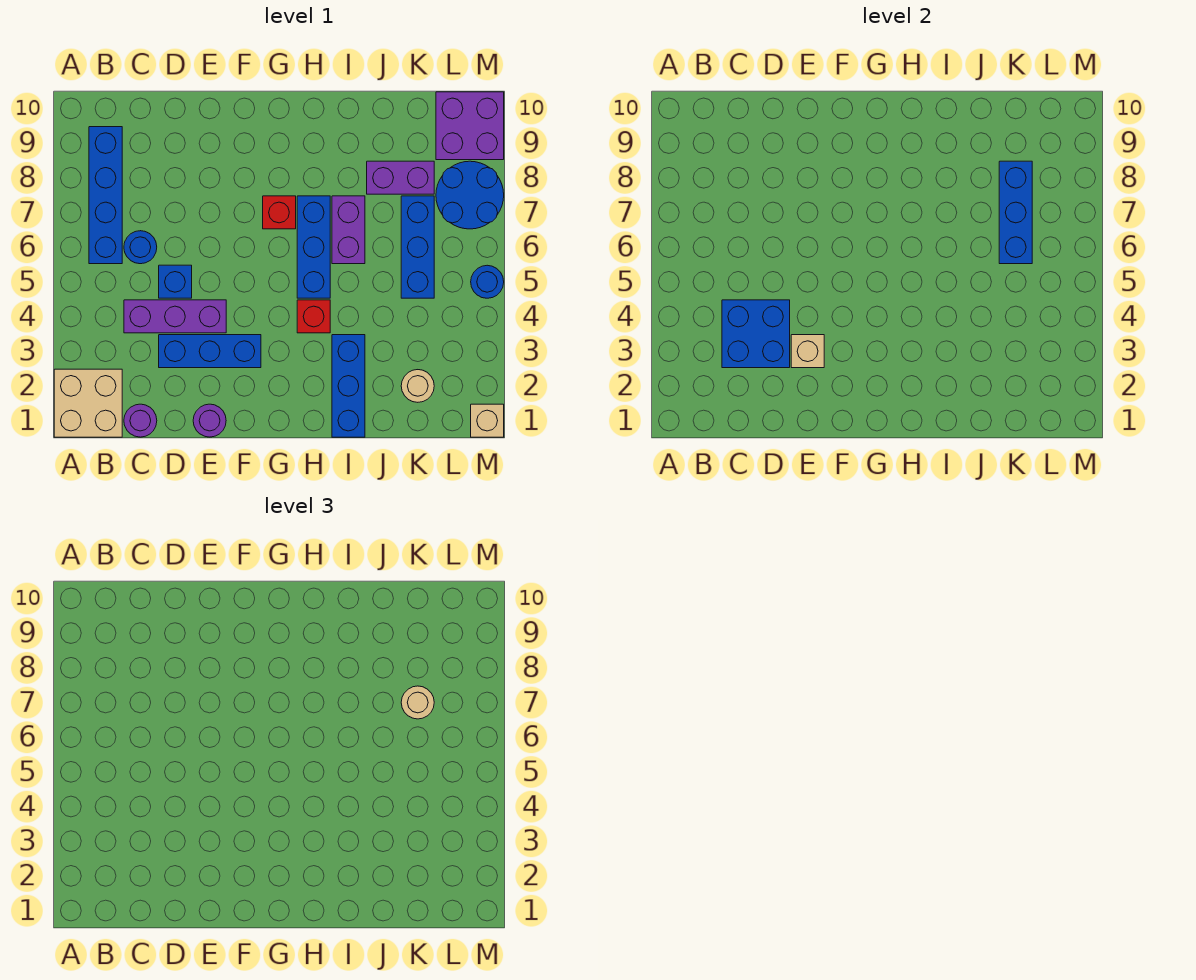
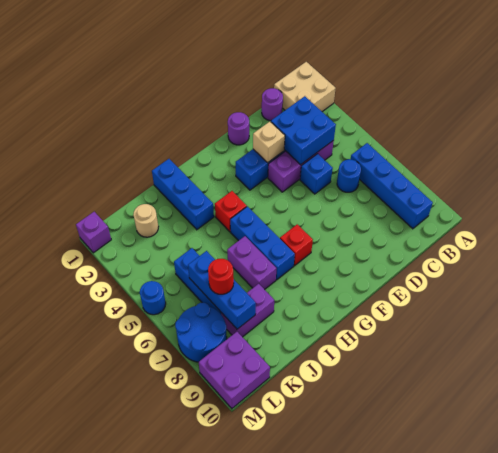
tan round brick K7 level 3 -> red round brick K7 level 3
tan brick M1 level 1 -> purple brick M1 level 1

